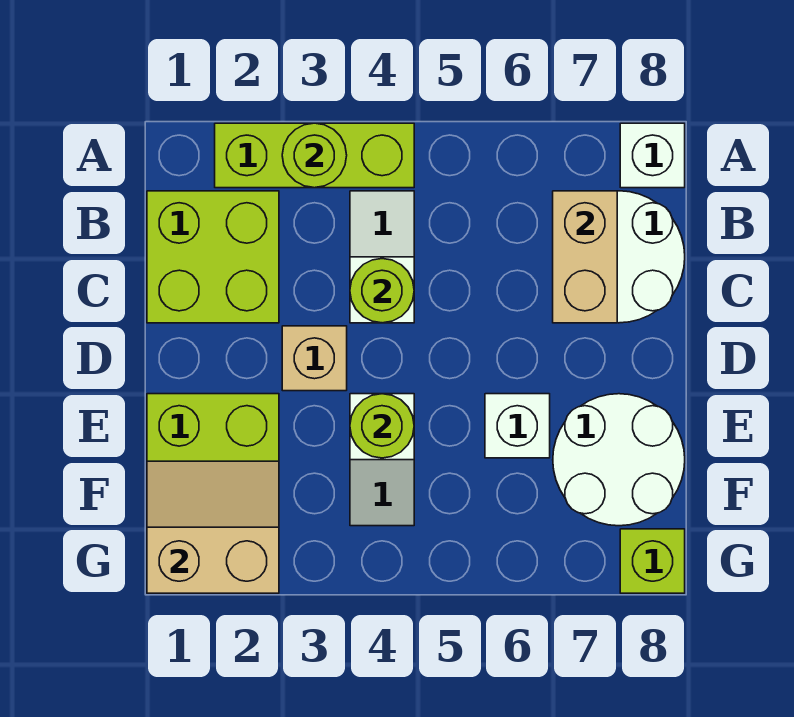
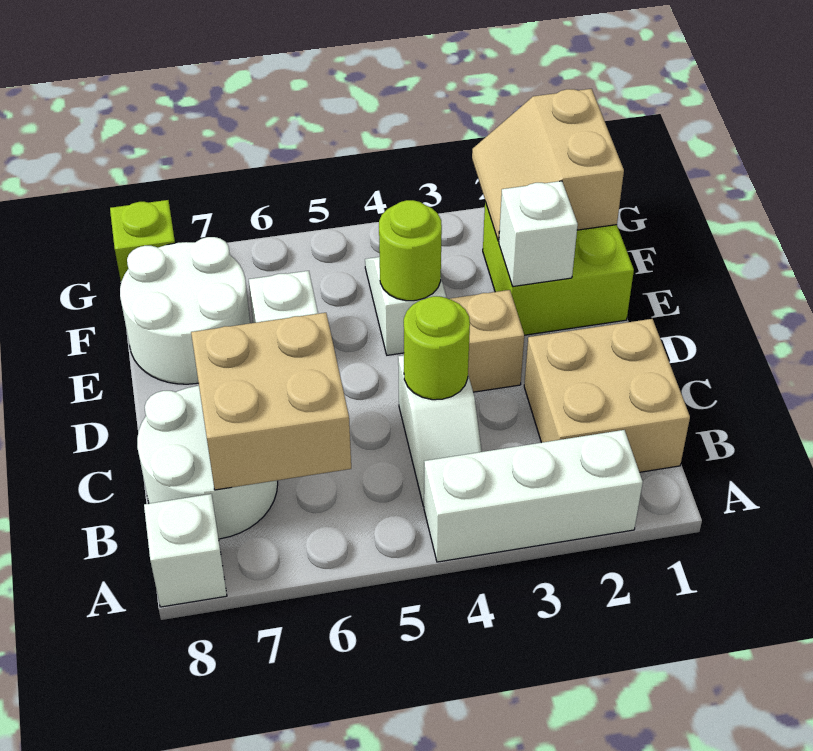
lime brick A2:A4 level 1 -> white brick A2:A4 level 1
lime round brick A3 level 2 -> none
lime brick B1:C2 level 1 -> tan brick B1:C2 level 1
tan brick B7:C7 level 2 -> tan brick B6:C7 level 2
none -> white brick E2 level 2
tan slope F1:G2 level 2 top G -> tan slope F1:G2 level 2 top 1

